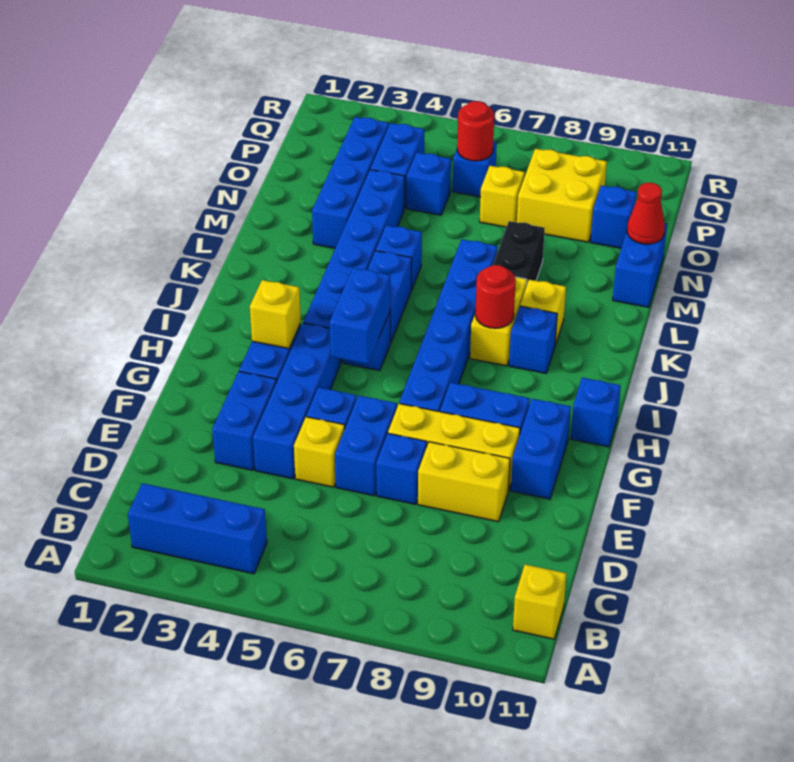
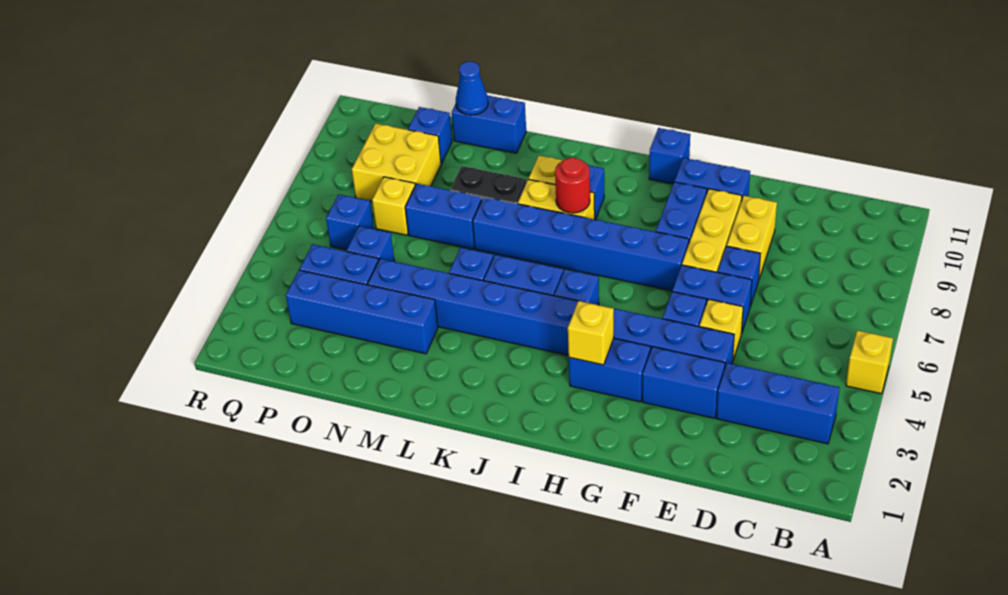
blue brick B2:B4 level 1 -> blue brick B3:D3 level 1
yellow brick B11 level 1 -> yellow brick A5 level 1
blue brick H5:I5 level 2 -> blue brick M7:N7 level 1
red cone N11 level 2 -> blue cone N11 level 2
red round brick P6 level 2 -> none

